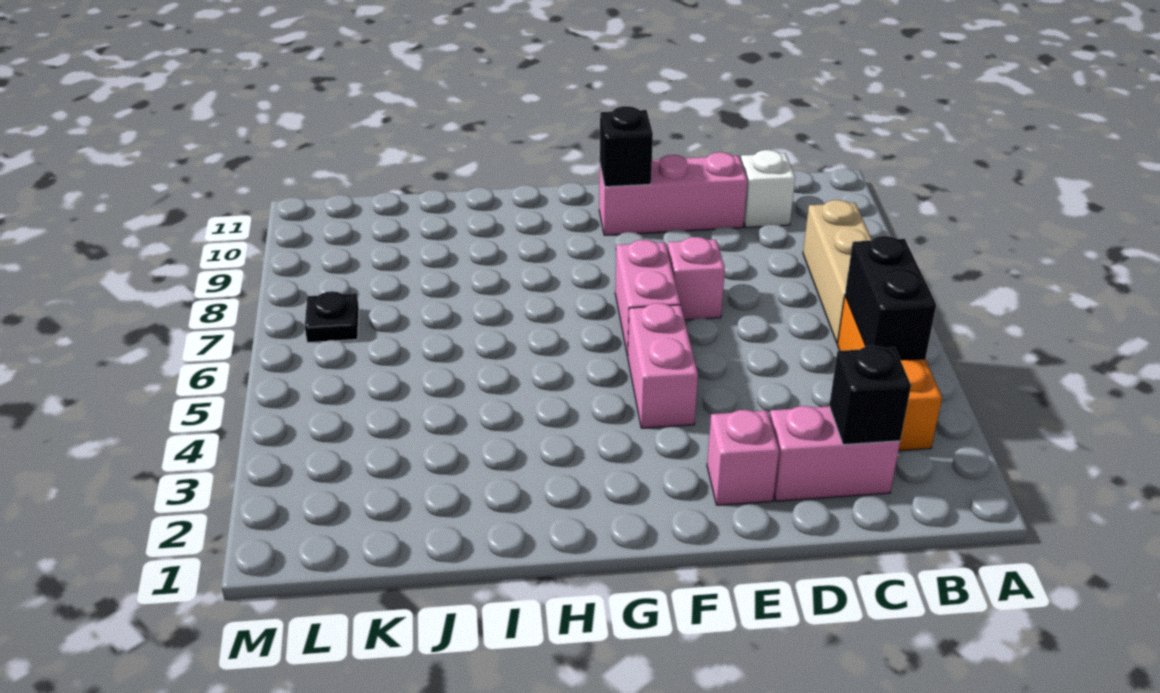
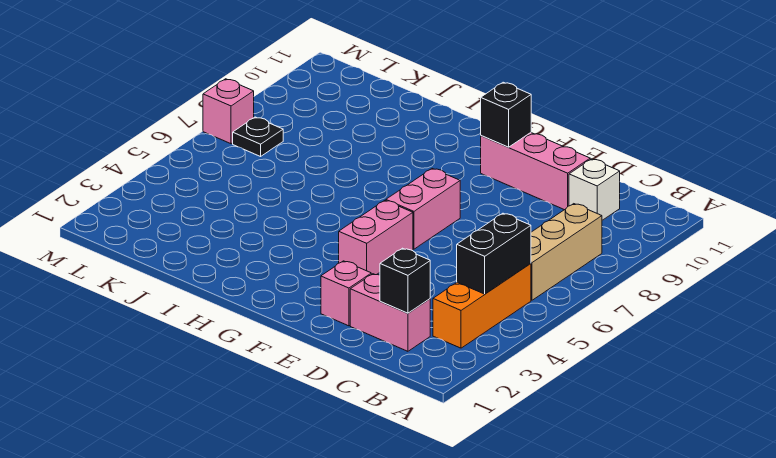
pink brick E7 level 1 -> pink brick M7 level 1

